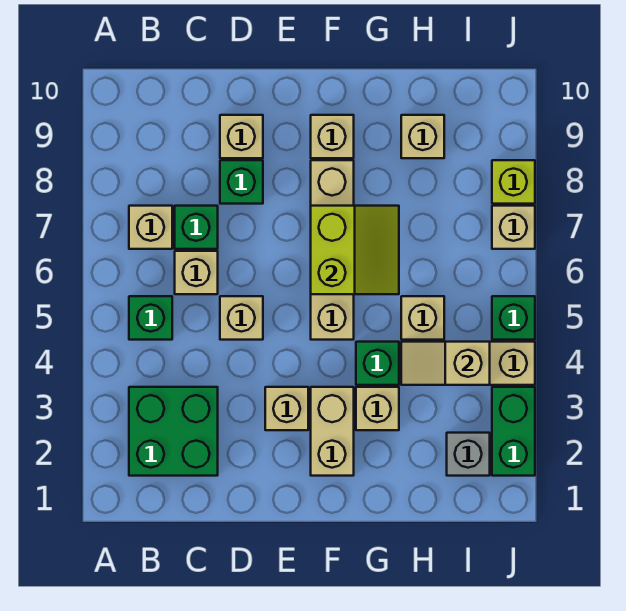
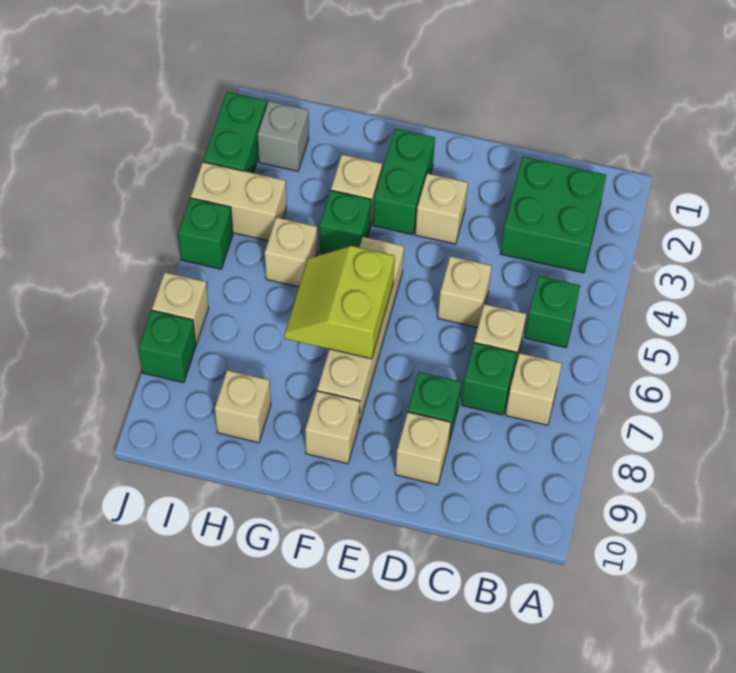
tan brick F2:F3 level 1 -> green brick F2:F3 level 1
tan slope H4:I4 level 2 top I -> none
lime brick J8 level 1 -> green brick J8 level 1

